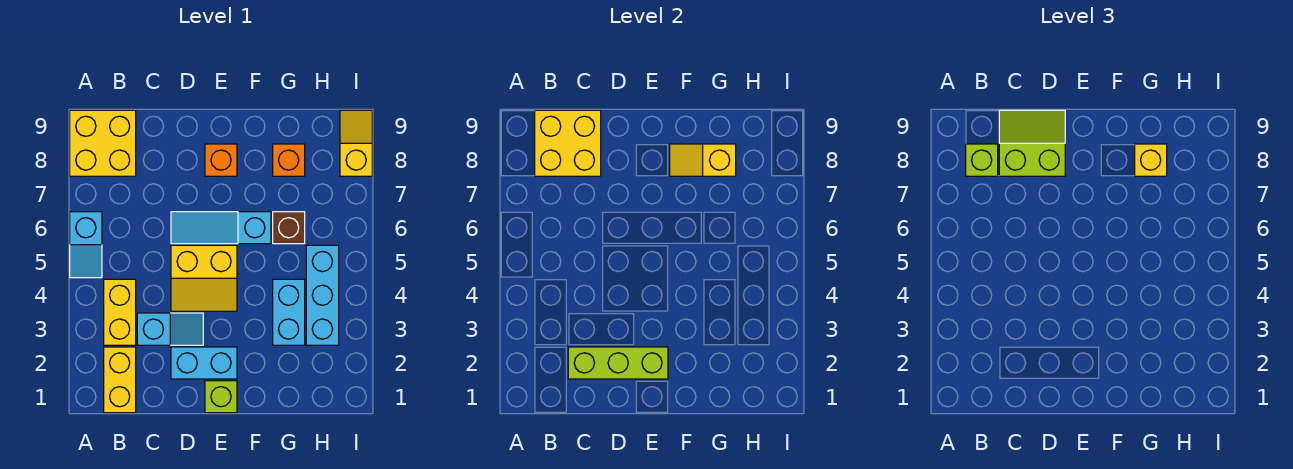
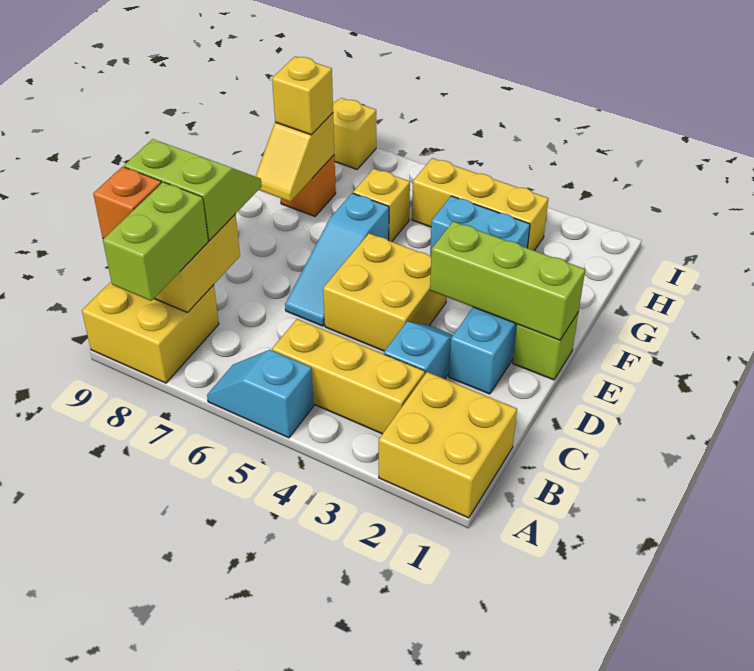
cyan slope A5:A6 level 1 top 6 -> cyan slope A5:A6 level 1 top 5
yellow brick B1:B2 level 1 -> yellow brick A1:B2 level 1
yellow brick B3:B4 level 1 -> yellow brick B3:B5 level 1
lime brick B8 level 3 -> lime brick A8:B8 level 3
lime brick C2:E2 level 2 -> lime brick E1:E3 level 2
lime slope C8:D9 level 3 top 8 -> lime slope C8:D9 level 3 top C
yellow slope D4:E5 level 1 top 5 -> yellow brick D4:E5 level 1
orange brick E8 level 1 -> orange brick B9 level 3
brown brick G6 level 1 -> yellow brick G6 level 1
cyan brick H3:H5 level 1 -> yellow brick H3:H5 level 1

